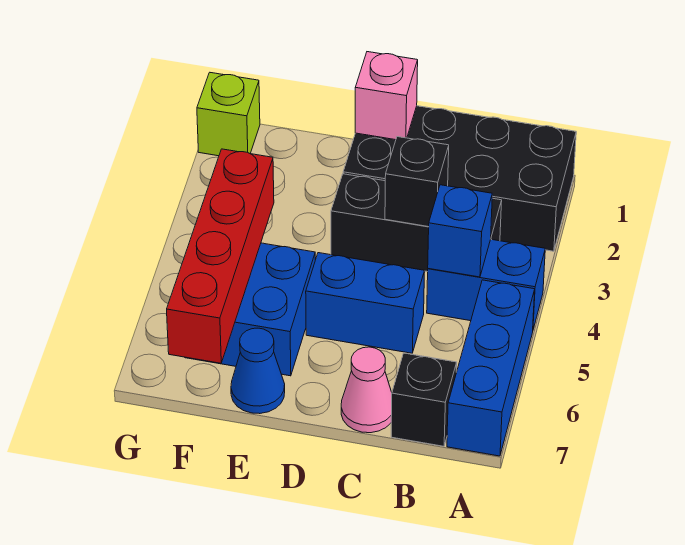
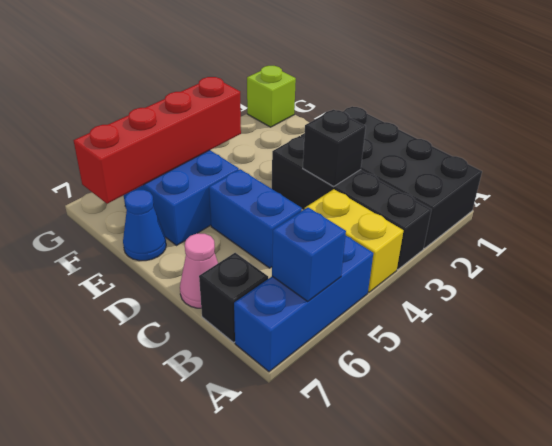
blue brick A4:B4 level 1 -> yellow brick A4:B4 level 1
black brick B3:D3 level 1 -> black brick A3:D3 level 1
blue brick B4 level 2 -> blue brick A6 level 2
pink brick D1 level 2 -> none

